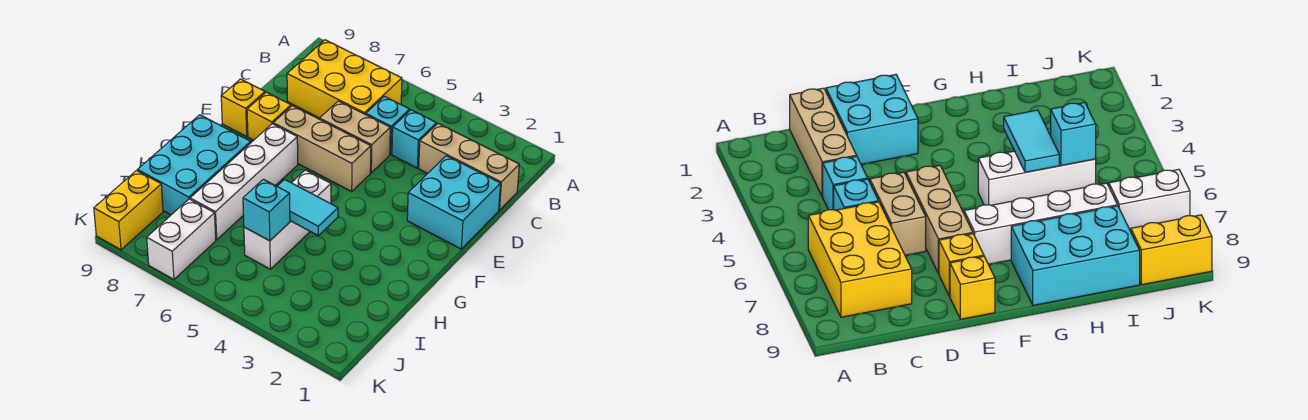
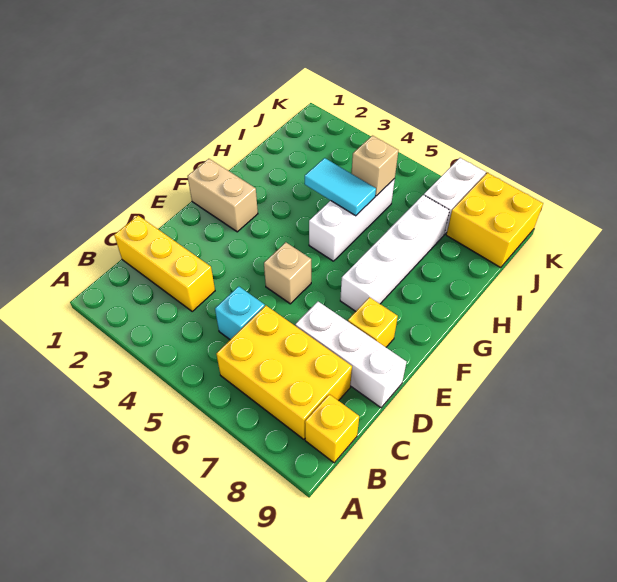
tan brick C1:C3 level 1 -> yellow brick C1:C3 level 1
cyan brick C4 level 1 -> none
cyan brick D1:E2 level 1 -> none
tan brick D5:D6 level 1 -> tan brick F1:F2 level 1
none -> white brick D7:D9 level 1
tan brick E5:E7 level 1 -> tan brick E5 level 1
yellow brick E9 level 1 -> yellow brick B9 level 1
cyan brick G8:I9 level 1 -> none
cyan brick I5 level 2 -> tan brick I5 level 2
yellow brick J9:K9 level 1 -> yellow brick J8:K9 level 1

